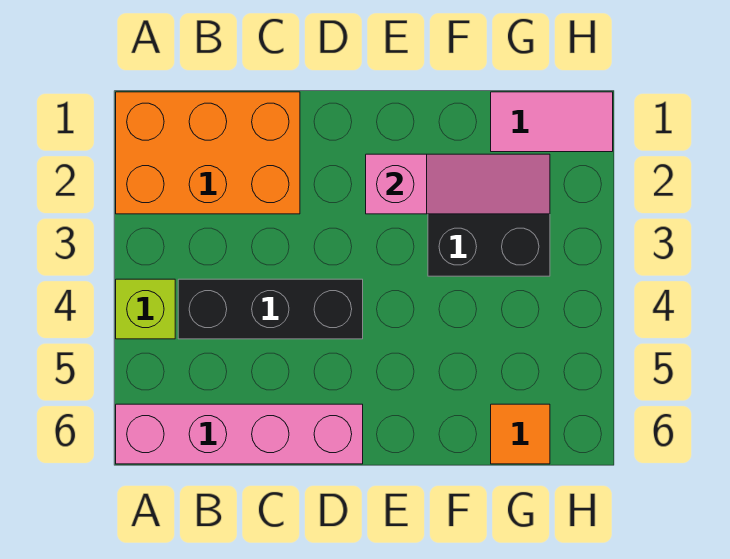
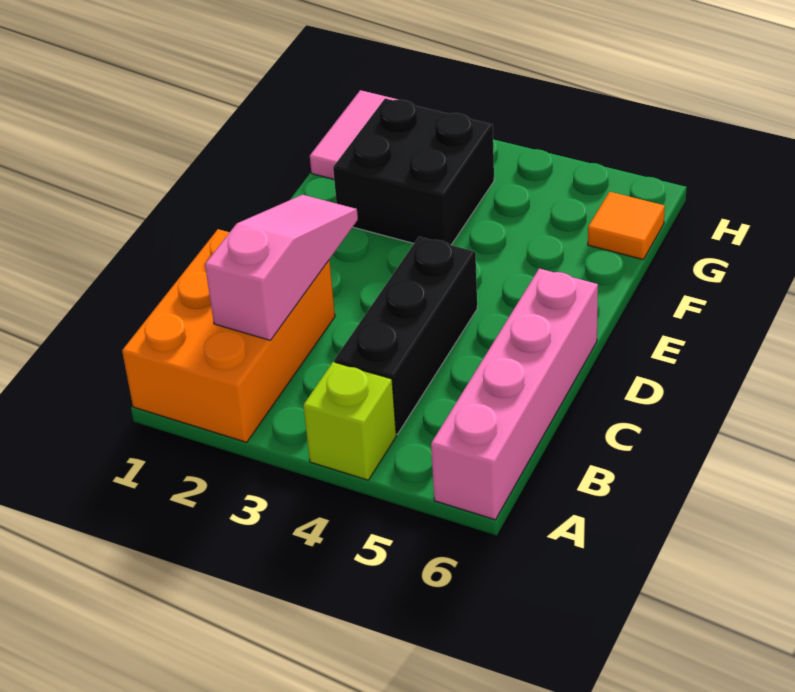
pink slope E2:G2 level 2 top E -> pink slope B2:D2 level 2 top B

